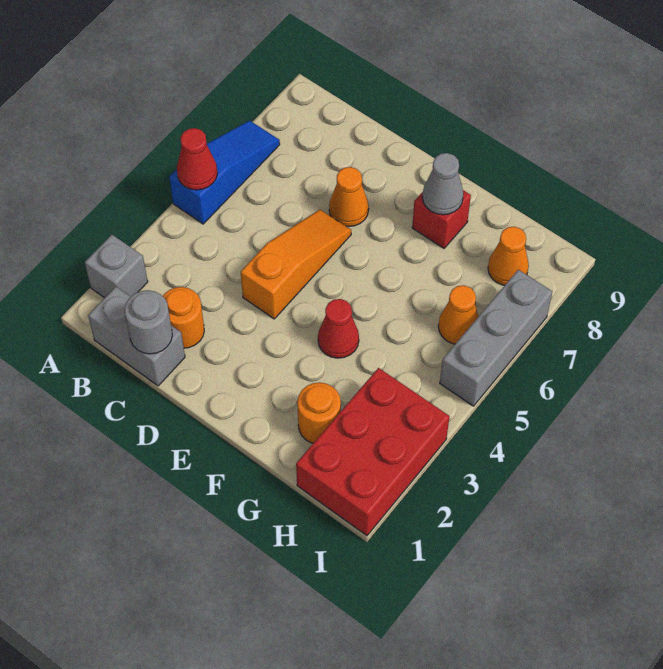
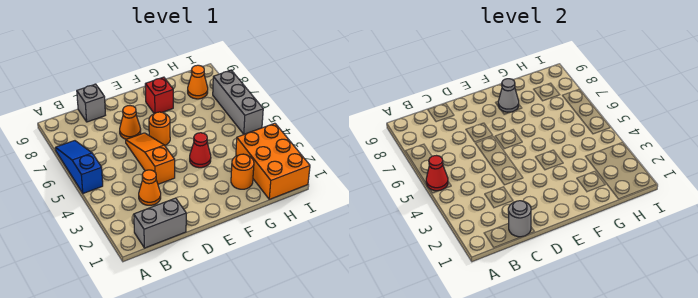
grey brick A2 level 1 -> grey brick C9 level 1
orange round brick C2 level 1 -> orange round brick E6 level 1
red brick H1:I3 level 1 -> orange brick H1:I3 level 1
orange cone H6 level 1 -> orange cone C3 level 1

